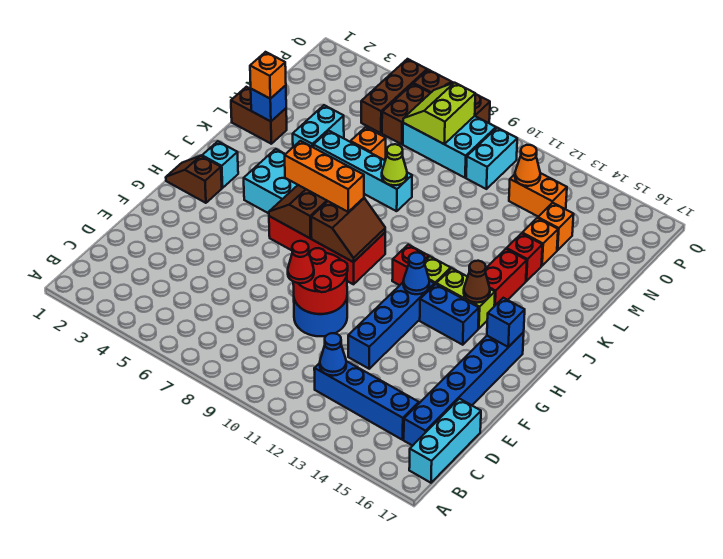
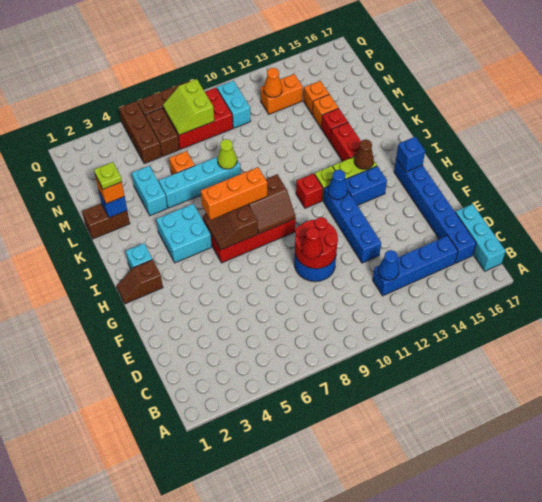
brown slope H8:I9 level 2 top 8 -> brown slope H8:I9 level 2 top I
none -> lime plate L2 level 4
cyan brick O7:P9 level 1 -> red brick O7:P9 level 1

